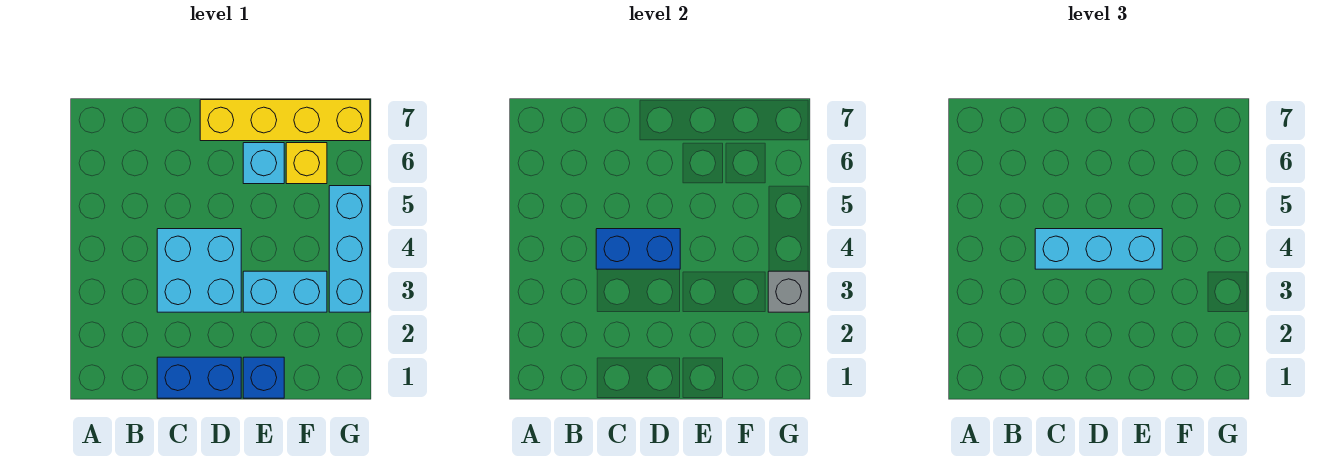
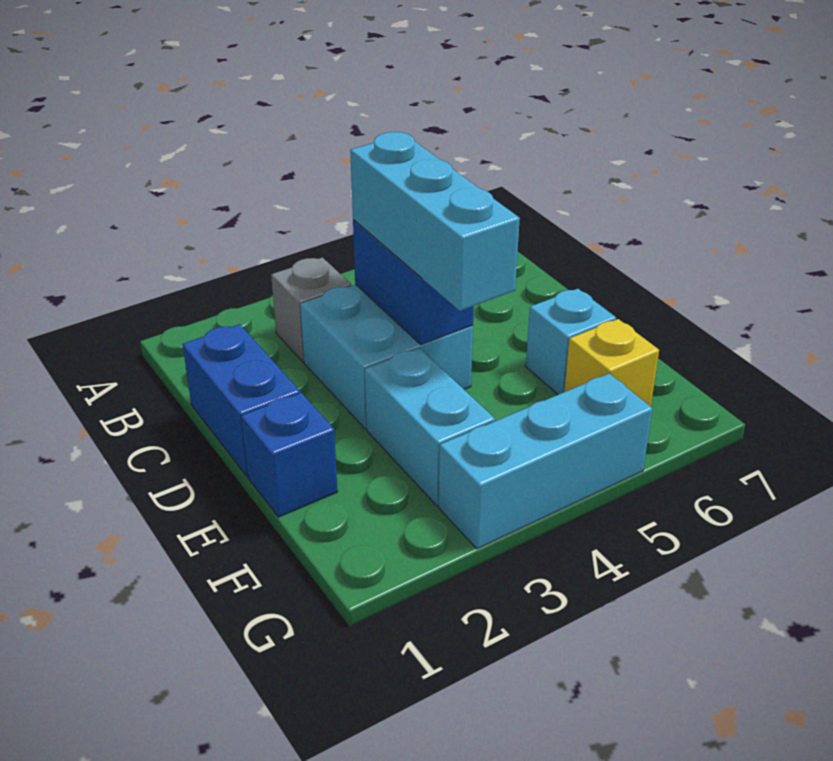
yellow brick D7:G7 level 1 -> none
grey brick G3 level 2 -> grey brick B3 level 1

